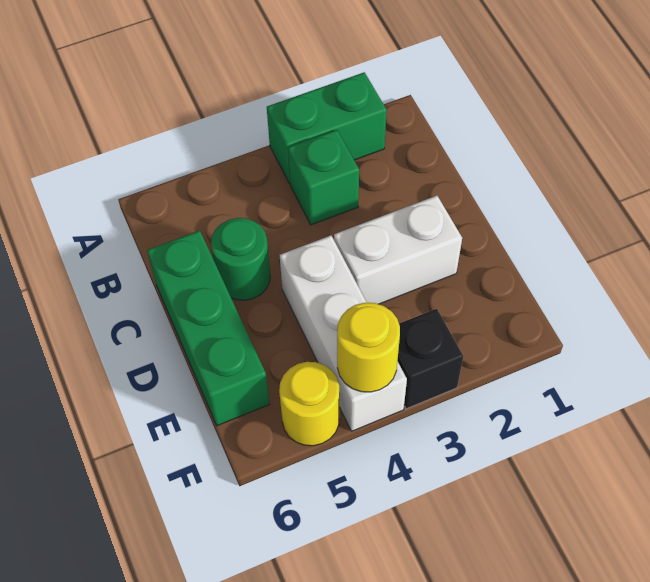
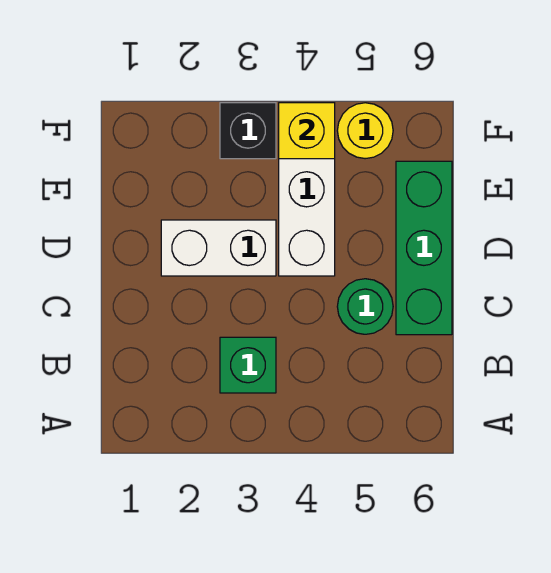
green brick A2:A3 level 1 -> none
yellow round brick F4 level 2 -> yellow brick F4 level 2

